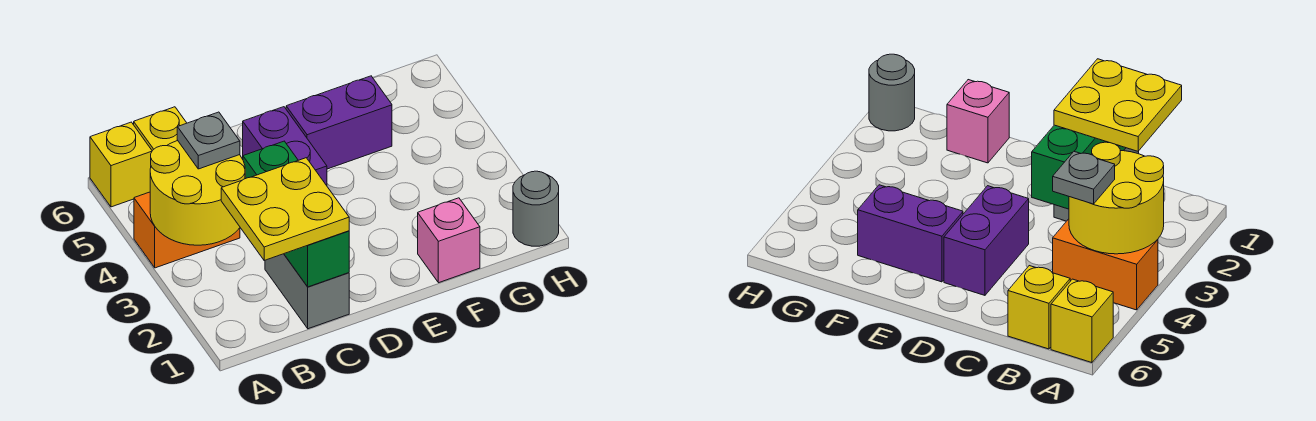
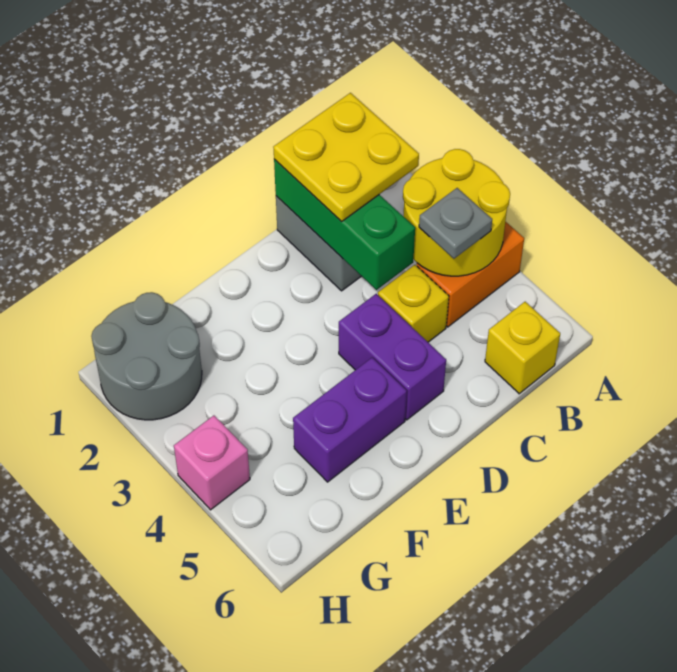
yellow brick A6 level 1 -> yellow brick C4 level 1
pink brick F1 level 1 -> pink brick H4 level 1
grey round brick H1 level 1 -> grey round brick G1:H2 level 1

